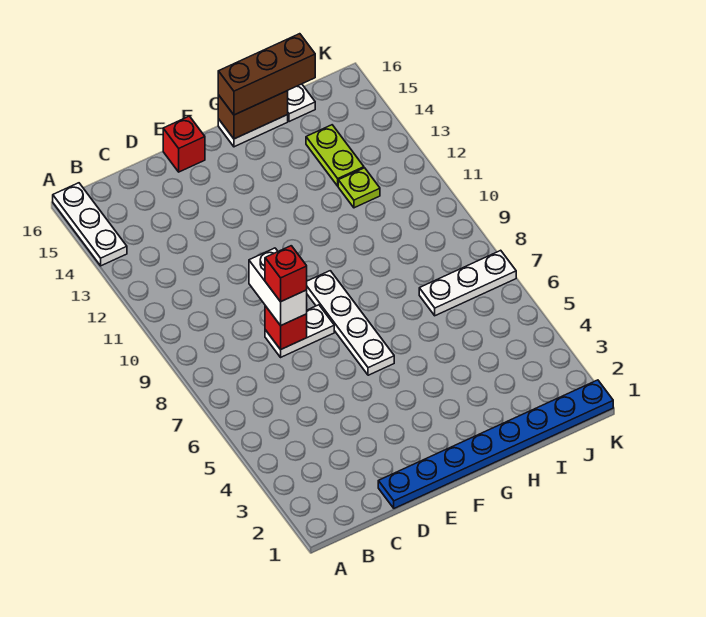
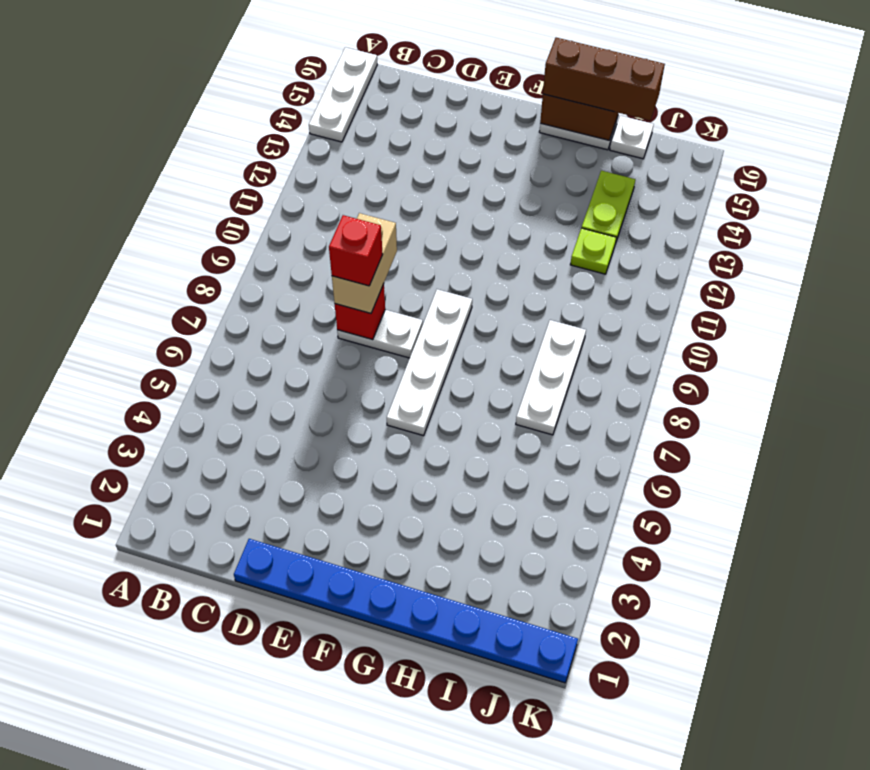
white brick D8:D9 level 3 -> tan brick D8:D9 level 3
red brick E16 level 1 -> none
white plate I7:K7 level 1 -> white plate I7:I9 level 1

